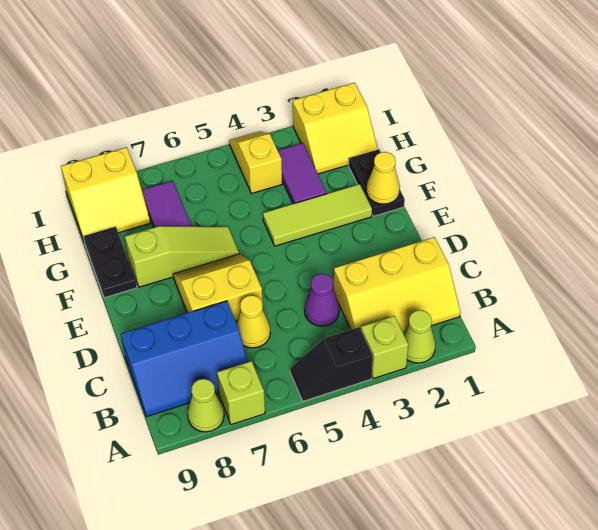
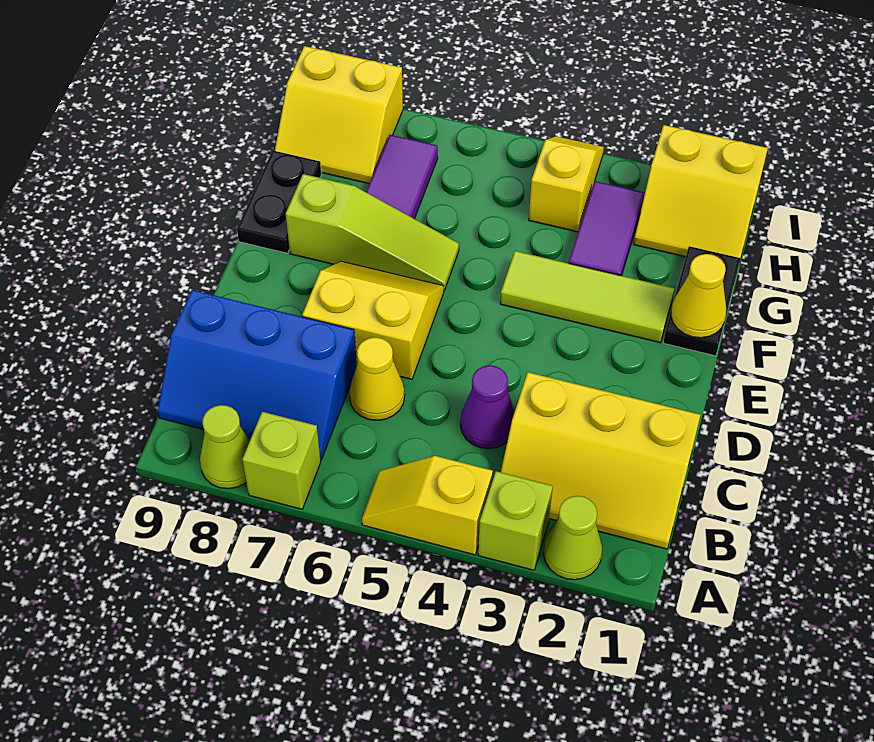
black slope A4:A5 level 1 top 4 -> yellow slope A4:A5 level 1 top 4

